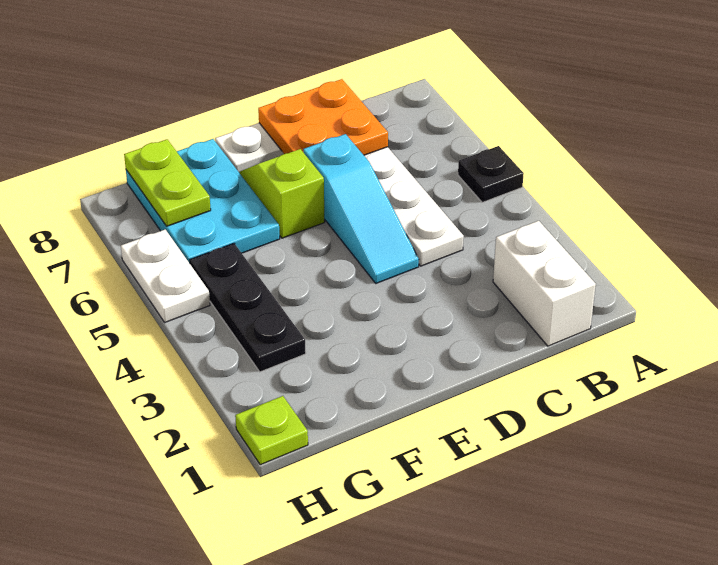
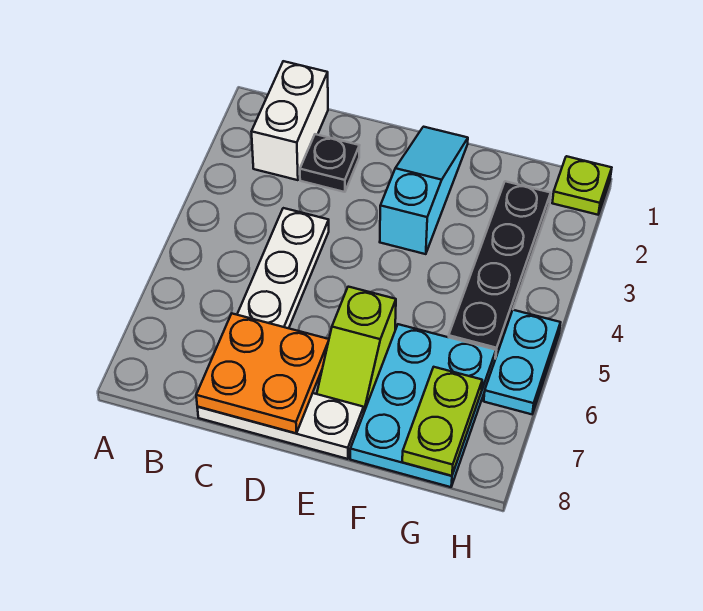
black plate A5 level 1 -> black plate C2 level 1
cyan slope D4:D6 level 1 top 6 -> cyan slope E1:E3 level 1 top 3
black plate G3:G5 level 1 -> black plate G2:G5 level 1
white plate H5:H6 level 1 -> cyan plate H5:H6 level 1

